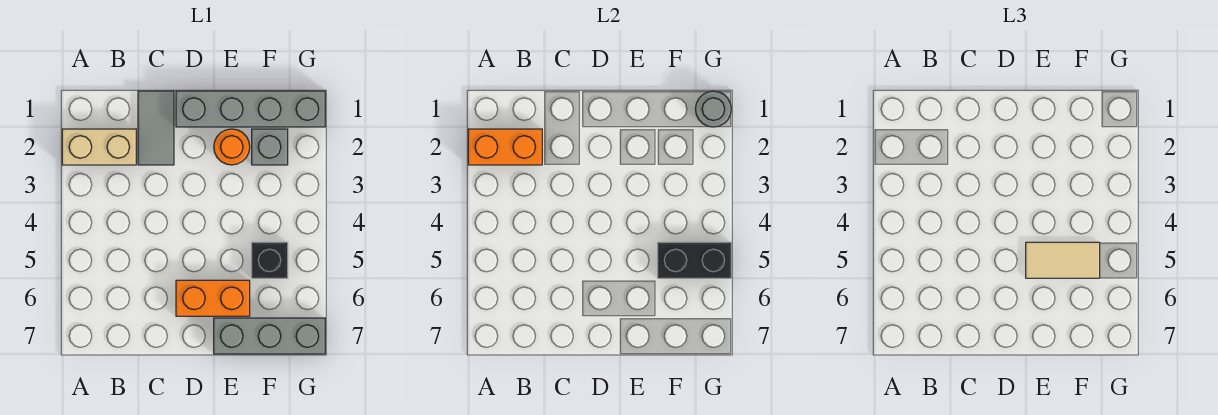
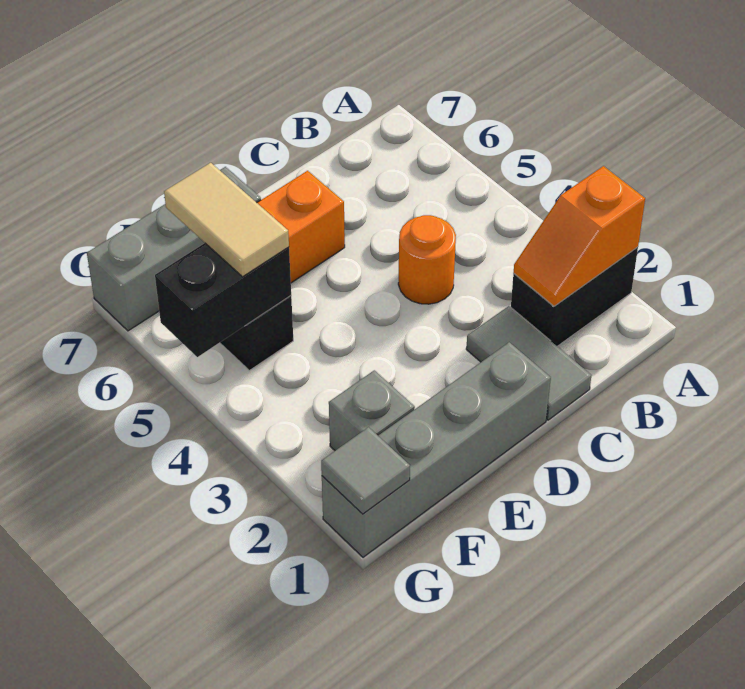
tan brick A2:B2 level 1 -> black brick A2:B2 level 1
orange brick A2:B2 level 2 -> orange slope A2:B2 level 2 top A
orange round brick E2 level 1 -> orange round brick C4 level 1
tan tile E5:F5 level 3 -> tan tile F5:F6 level 3
grey round brick G1 level 2 -> grey tile G1 level 2

